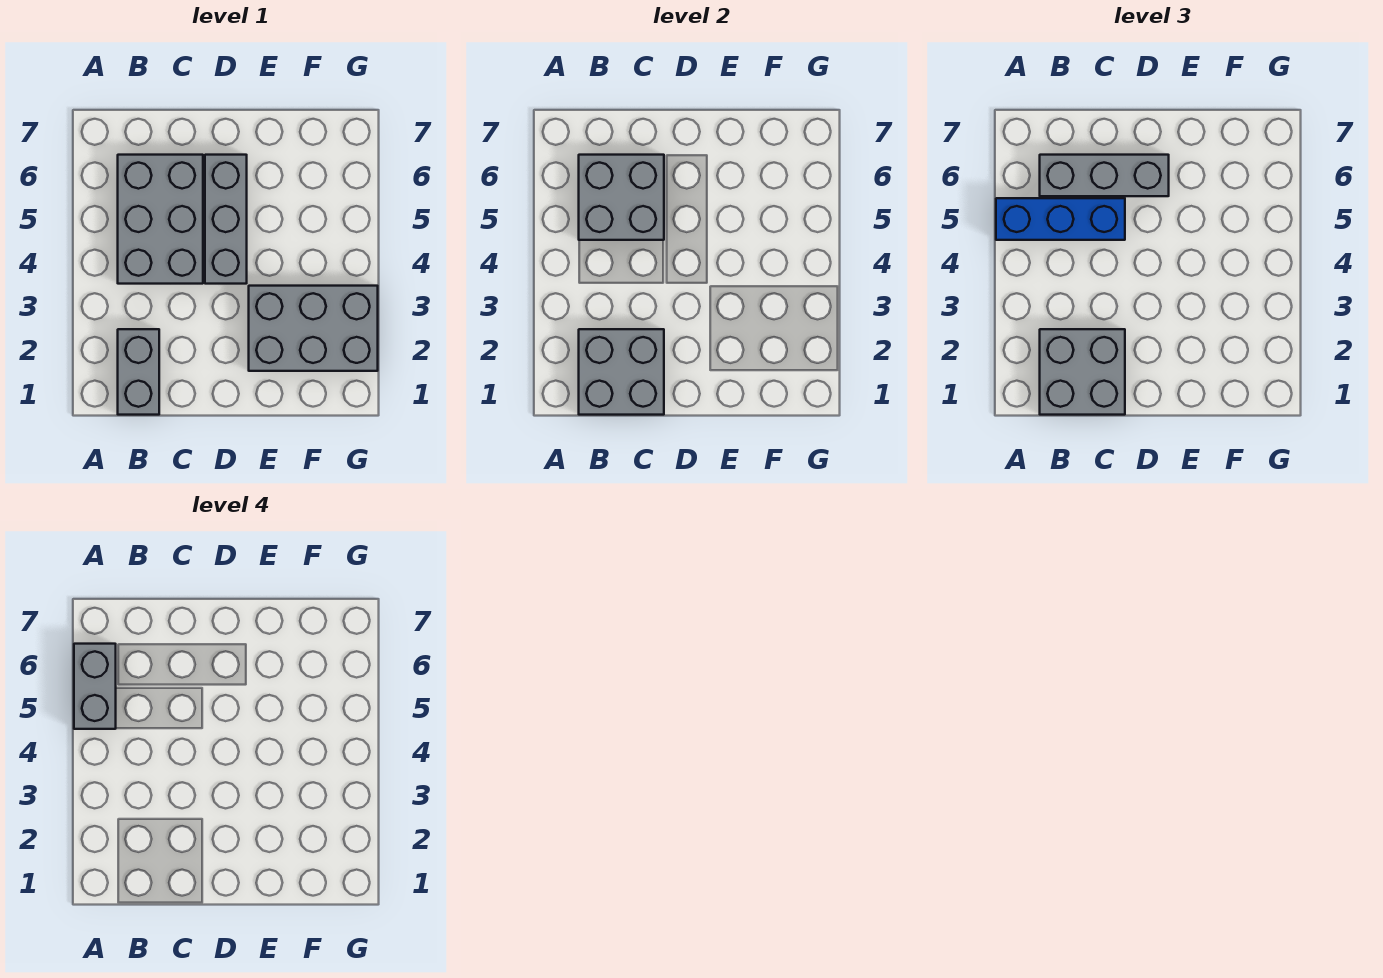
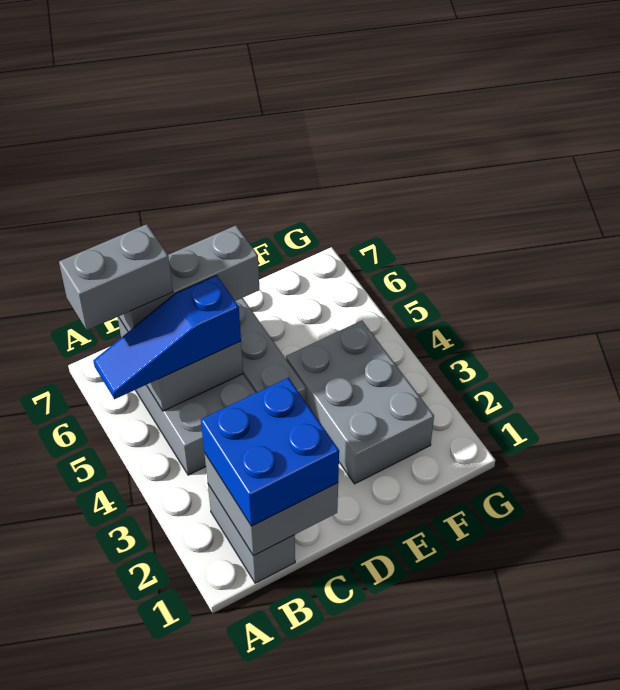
blue brick A5:C5 level 3 -> blue slope A5:C5 level 3 top C
grey brick A5:A6 level 4 -> grey brick A6:B6 level 4
grey brick B1:C2 level 3 -> blue brick B1:C2 level 3
grey brick E2:G3 level 1 -> grey brick E2:F4 level 1

